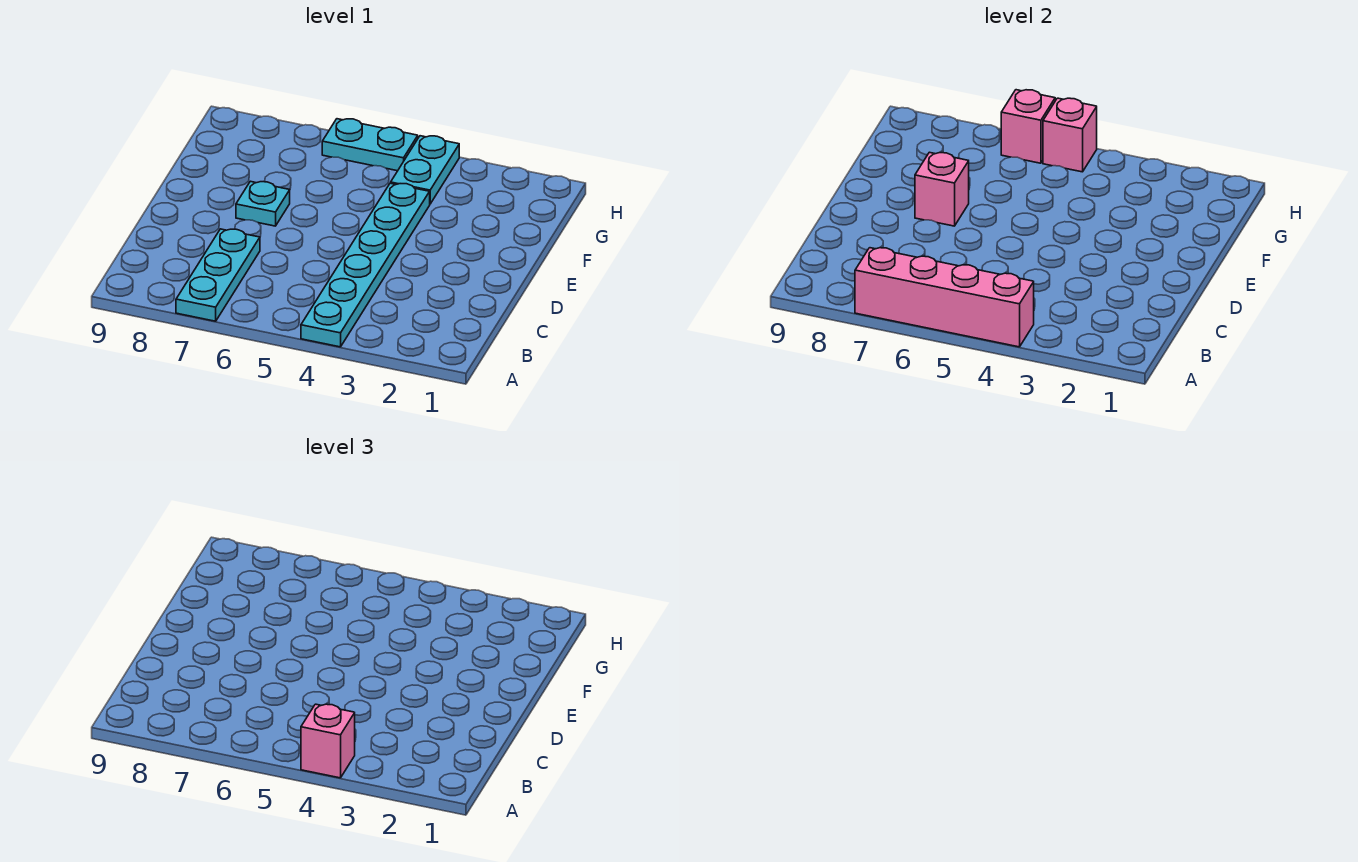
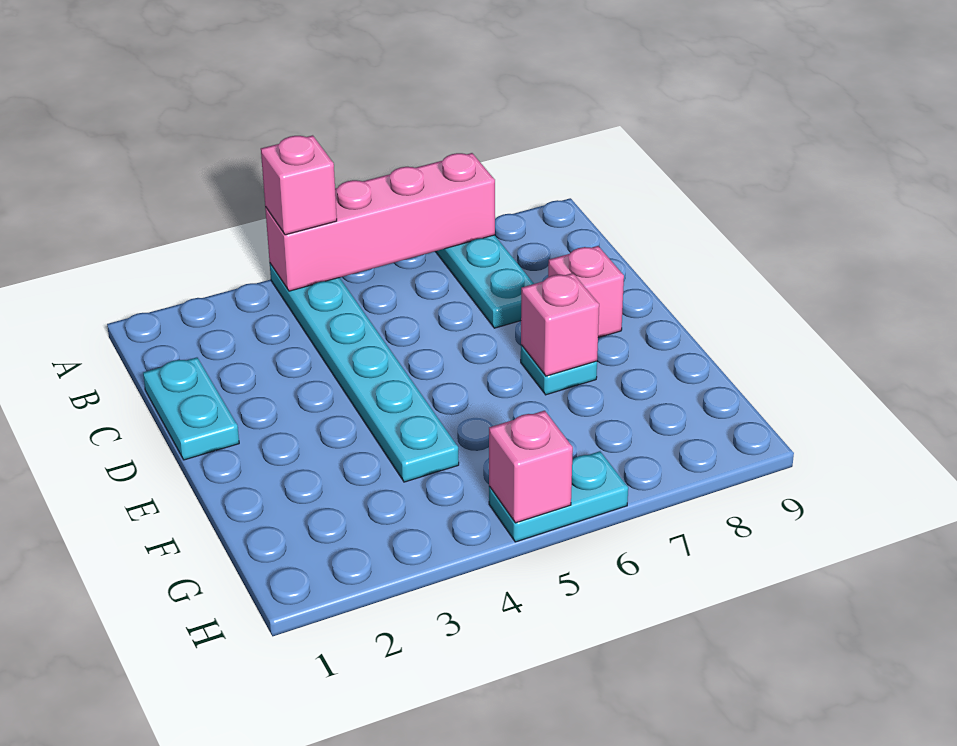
cyan plate G4:H4 level 1 -> cyan plate C1:D1 level 1
pink brick H6 level 2 -> pink brick D8 level 1

